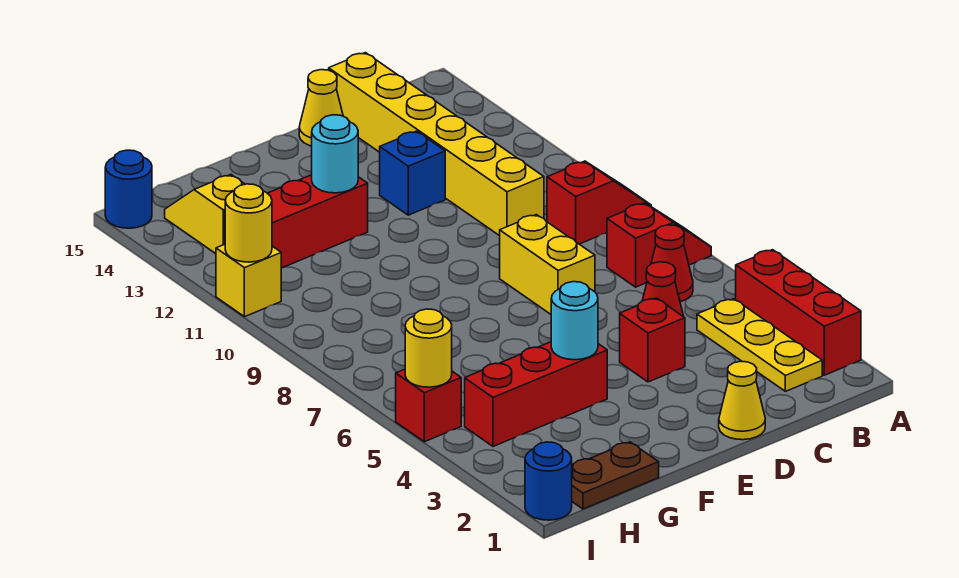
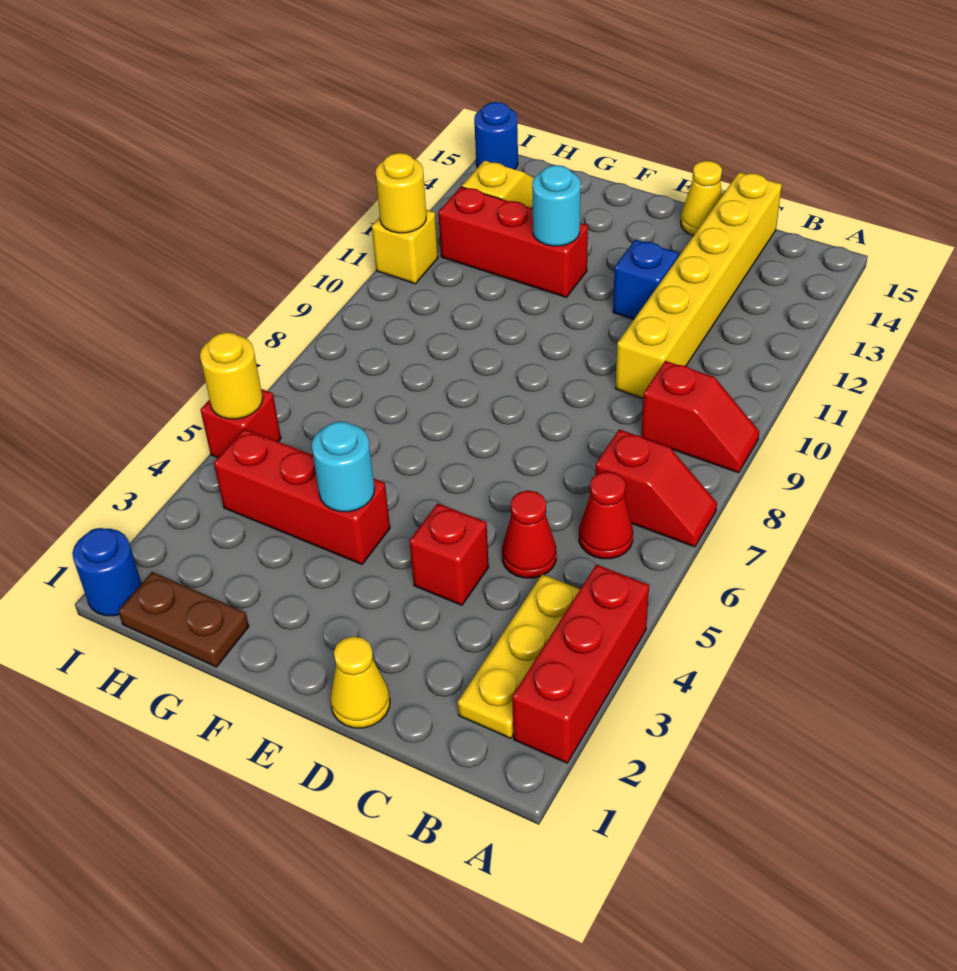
yellow brick D7:D8 level 1 -> none

